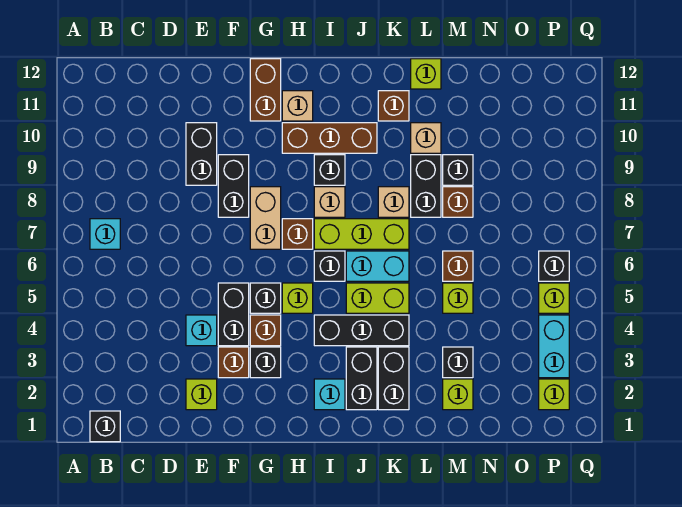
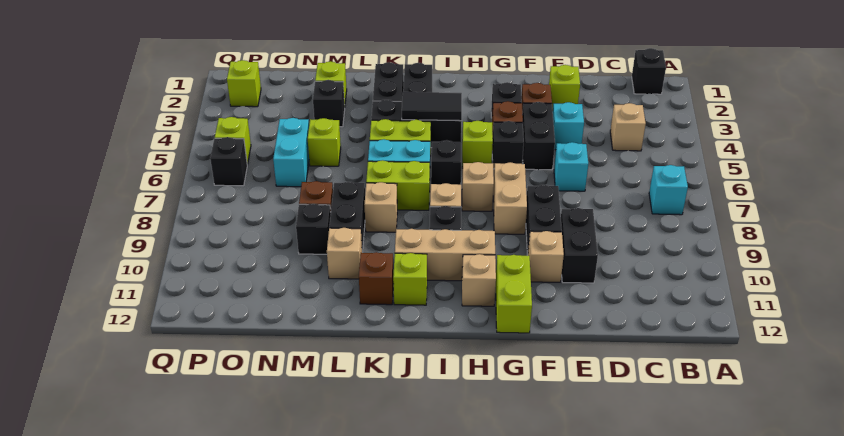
none -> tan brick C4 level 1
none -> tan brick F10 level 1
brown brick G11:G12 level 1 -> lime brick G11:G12 level 1
brown brick H7 level 1 -> tan brick H7 level 1
brown brick H10:J10 level 1 -> tan brick H10:J10 level 1
cyan brick I2 level 1 -> cyan brick E6 level 1
none -> black tile I4:J4 level 2
lime brick I7:K7 level 1 -> lime brick J7:K7 level 1
lime brick L12 level 1 -> lime brick J11 level 1
brown brick M6 level 1 -> none
cyan brick P3:P4 level 1 -> cyan brick N5:N6 level 1

